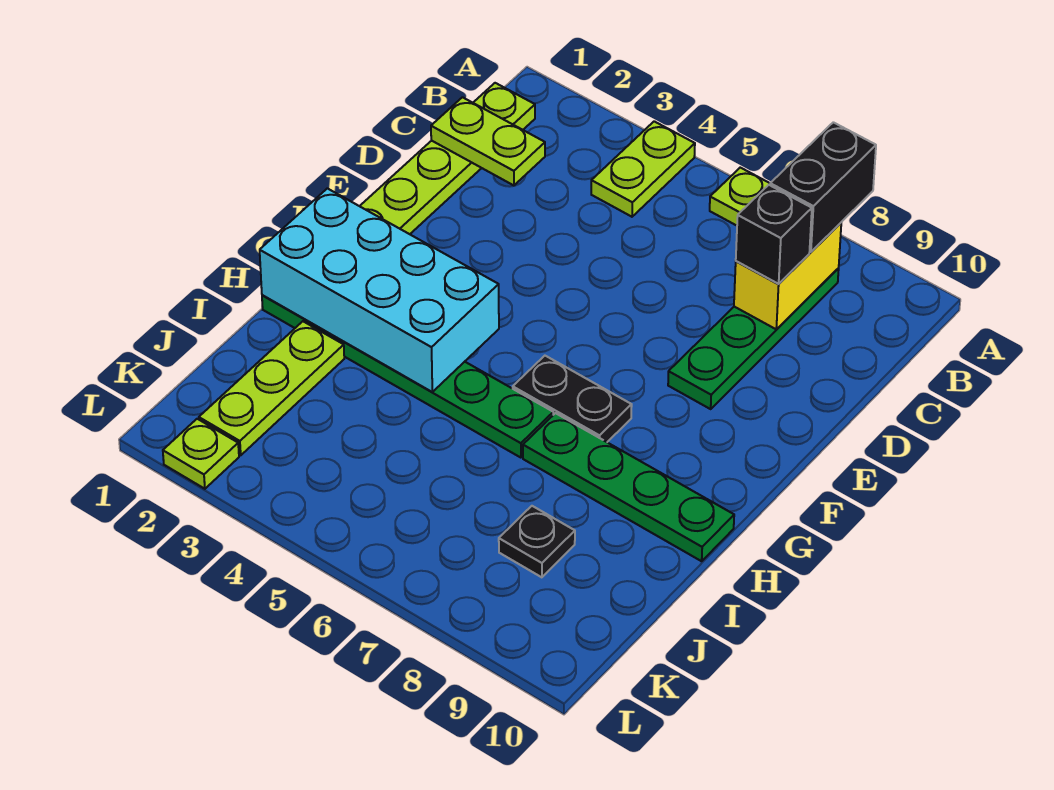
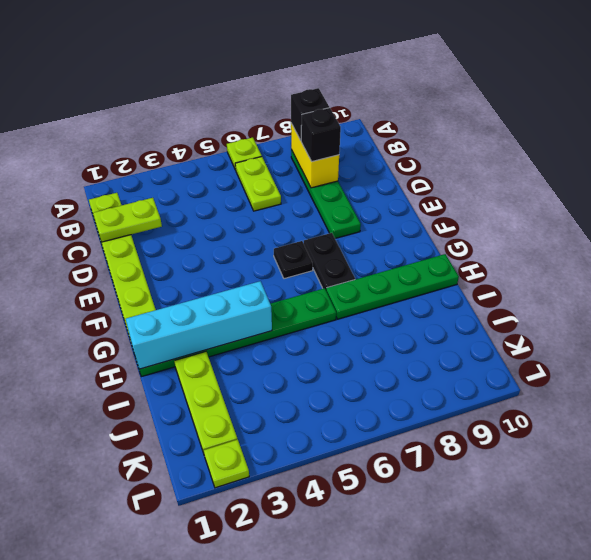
lime plate A4:B4 level 1 -> lime plate B6:C6 level 1
black brick A8:B8 level 3 -> black brick B8 level 3
cyan brick G1:H4 level 2 -> cyan brick H1:H4 level 2
black plate G6:G7 level 1 -> black plate F7:G7 level 1
black plate J8 level 1 -> black plate F6 level 1

